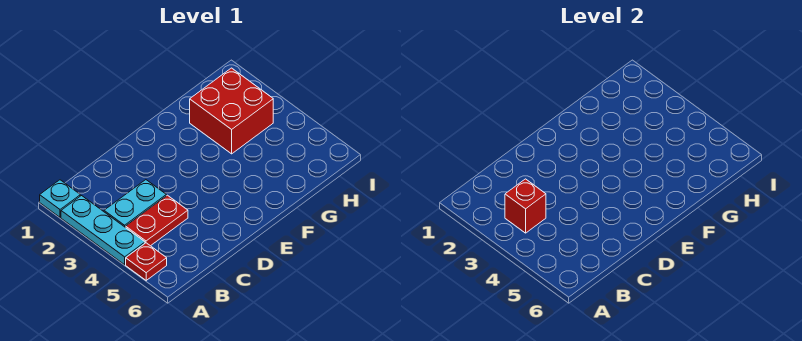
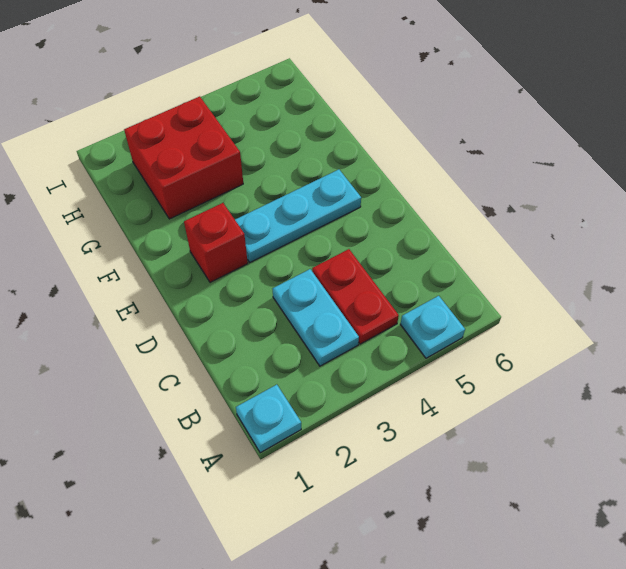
cyan plate A2:A4 level 1 -> cyan plate E3:E5 level 1
red plate A5 level 1 -> cyan plate A5 level 1
red brick B3 level 2 -> red brick E2 level 1

